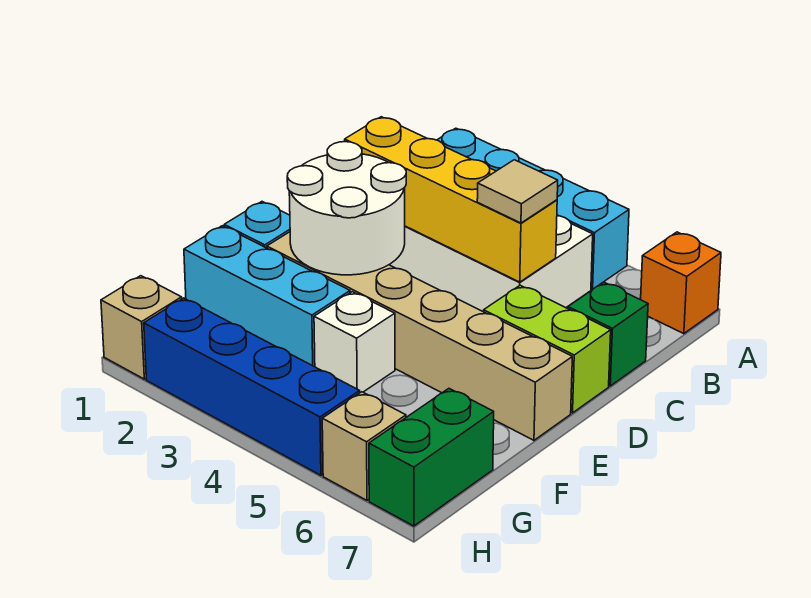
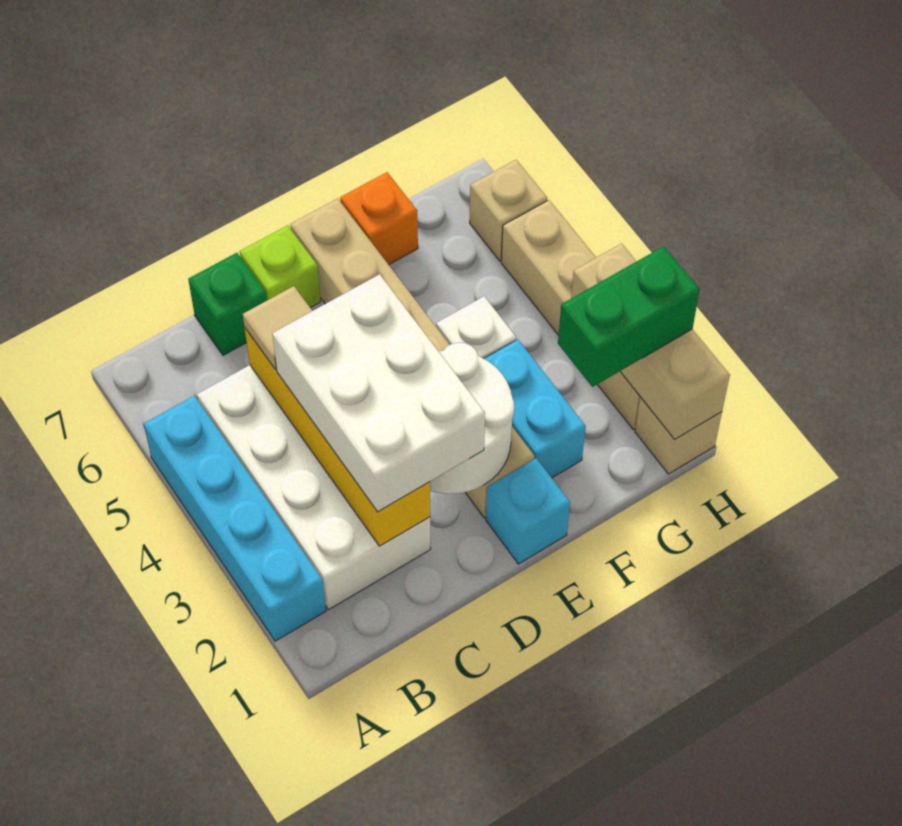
orange brick A7 level 1 -> orange brick F7 level 1
none -> white brick C2:D4 level 3
lime brick D6:D7 level 1 -> lime brick D7 level 1
cyan brick F1:F3 level 1 -> cyan brick F2:F3 level 1
green brick G7:H7 level 1 -> green brick G2:H2 level 3
none -> tan brick H1:H3 level 2
blue brick H2:H5 level 1 -> tan brick H2:H5 level 1

